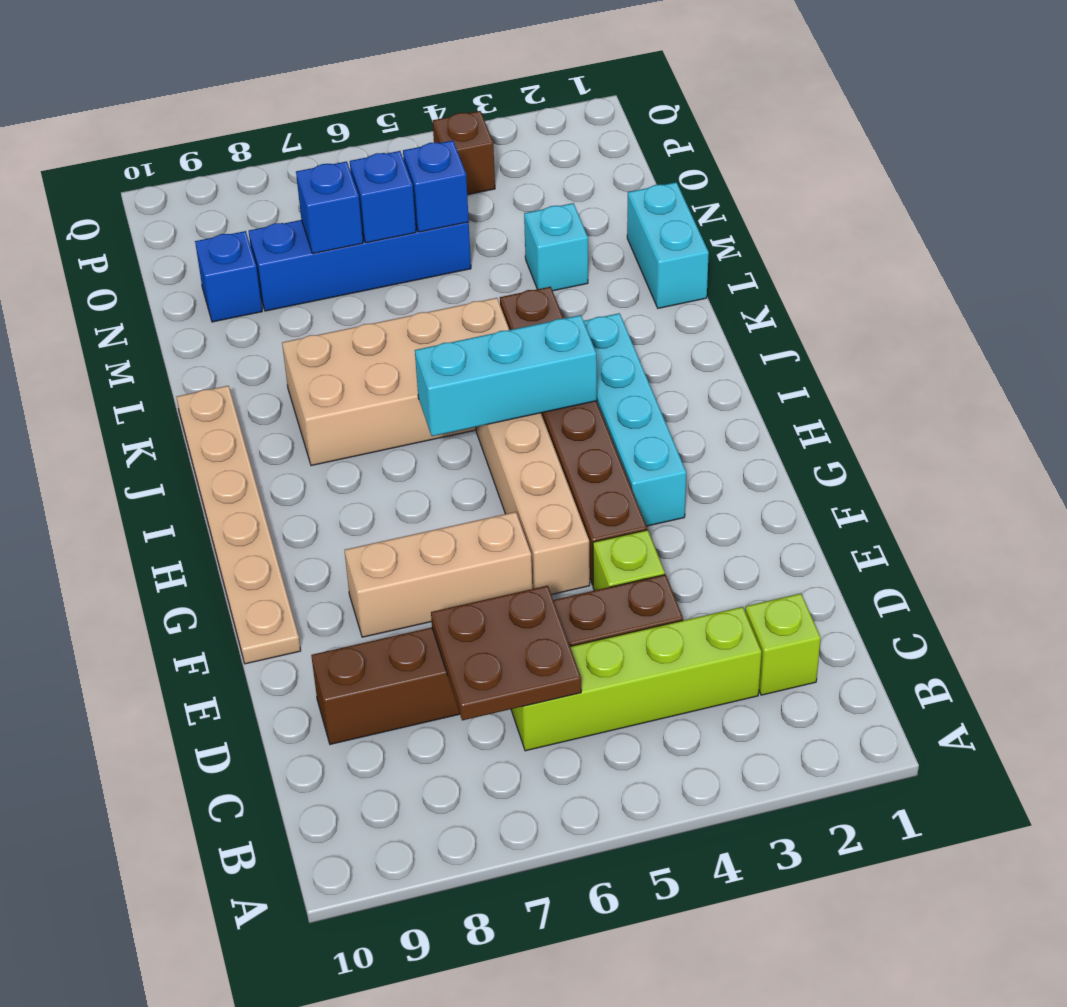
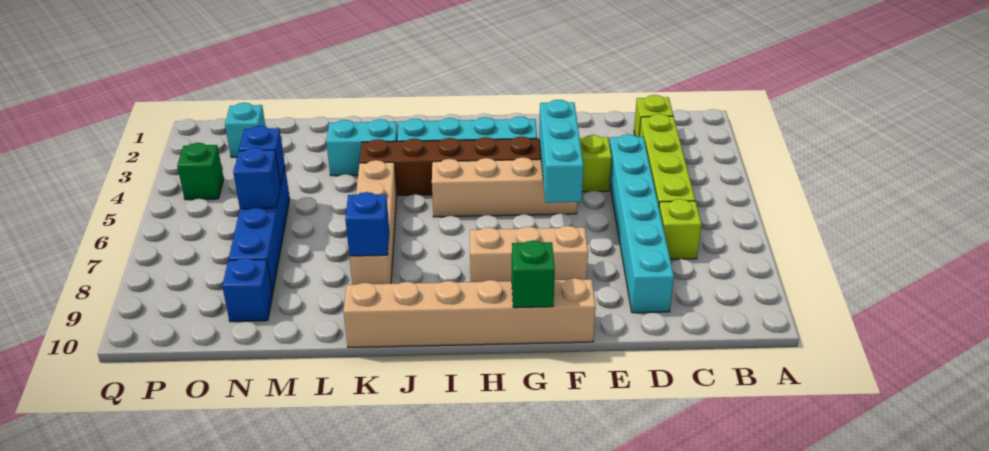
brown plate C6:D7 level 2 -> none
none -> lime brick C7 level 1
brown brick D4:D9 level 1 -> cyan brick D4:D9 level 1
tan brick F6:F8 level 1 -> tan brick F8:H8 level 1
tan plate F10:K10 level 1 -> tan brick F10:K10 level 1
none -> green brick G10 level 2
cyan brick I4:I6 level 2 -> cyan brick F4:F6 level 2
tan brick J5:K8 level 1 -> tan brick K5:K8 level 1
cyan brick L1:M1 level 1 -> cyan brick K3:L3 level 1
cyan brick M3 level 1 -> cyan brick O2 level 1
blue brick N7 level 2 -> blue brick K8 level 2
brown brick P4 level 1 -> green brick P4 level 1

